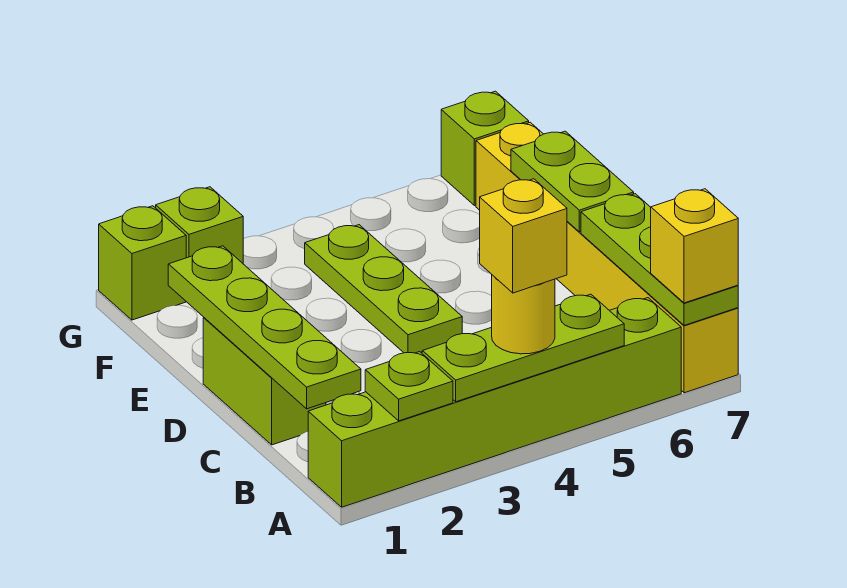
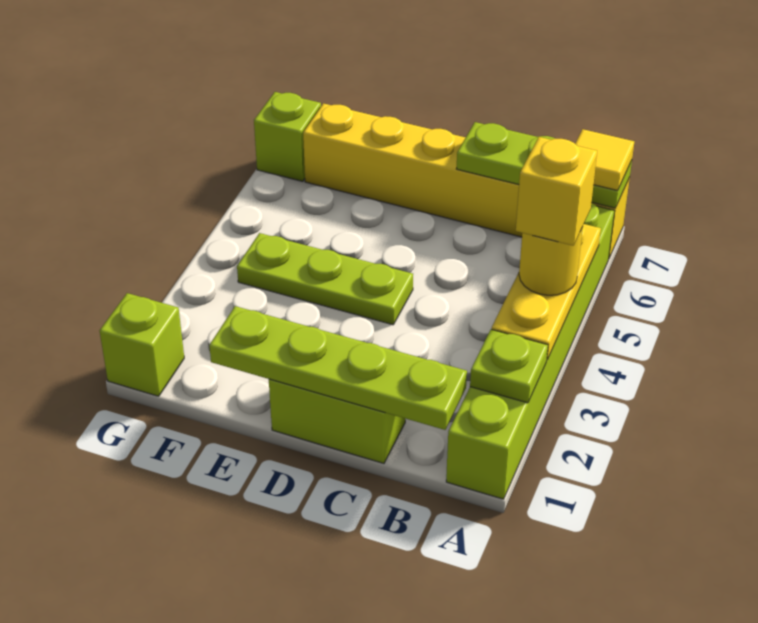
lime plate A3:A5 level 2 -> yellow plate A3:A5 level 2
yellow brick A7 level 3 -> yellow tile A7 level 3
lime plate D7:E7 level 2 -> none
lime brick G2 level 1 -> none

